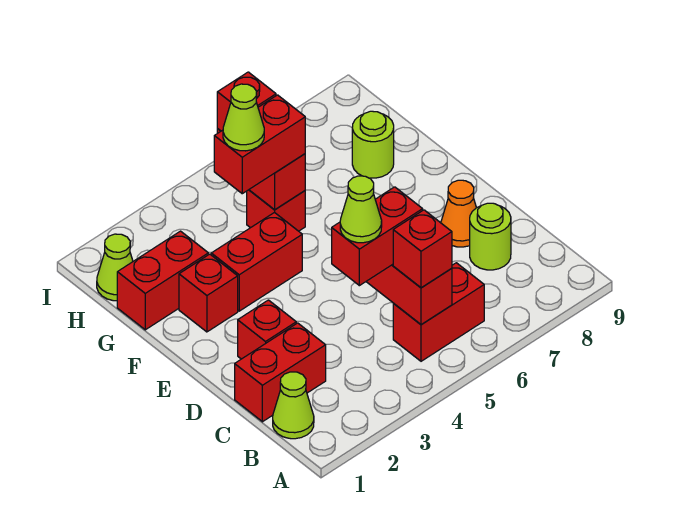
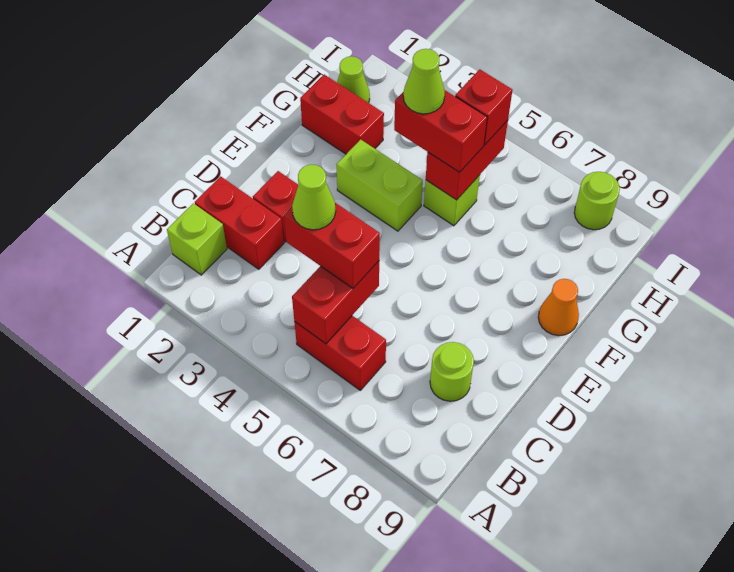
lime cone B1 level 1 -> lime brick B1 level 1
red brick B5 level 3 -> none
orange cone D8 level 1 -> orange cone F9 level 1
red brick F2 level 1 -> none
red brick F3:F4 level 1 -> lime brick F3:F4 level 1
red brick G5 level 1 -> lime brick G5 level 1
lime round brick G8 level 1 -> lime round brick I8 level 1

